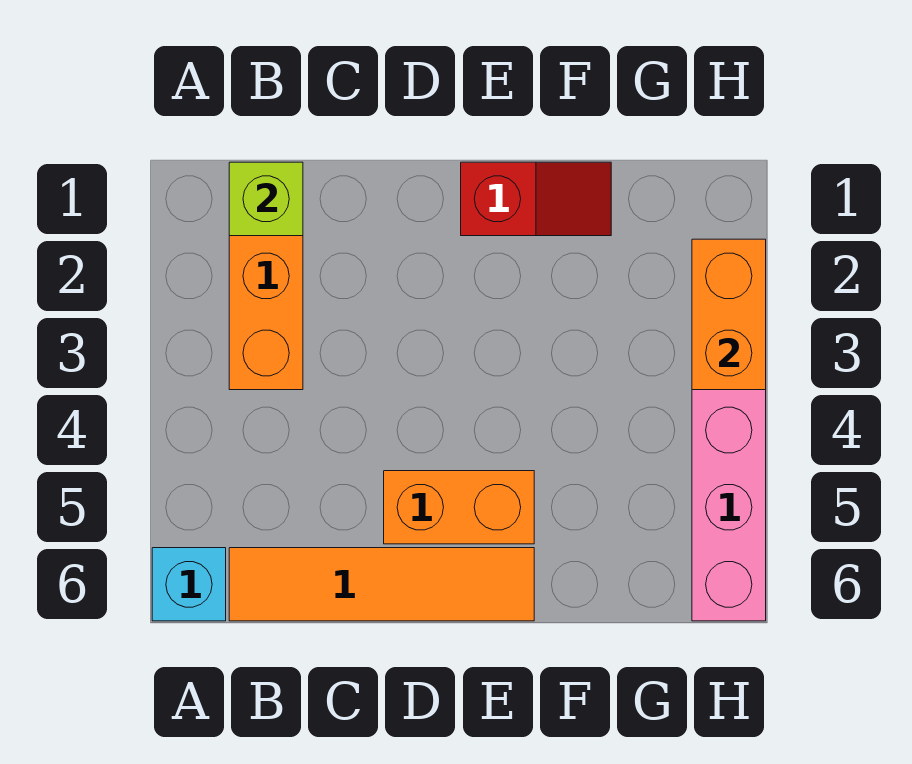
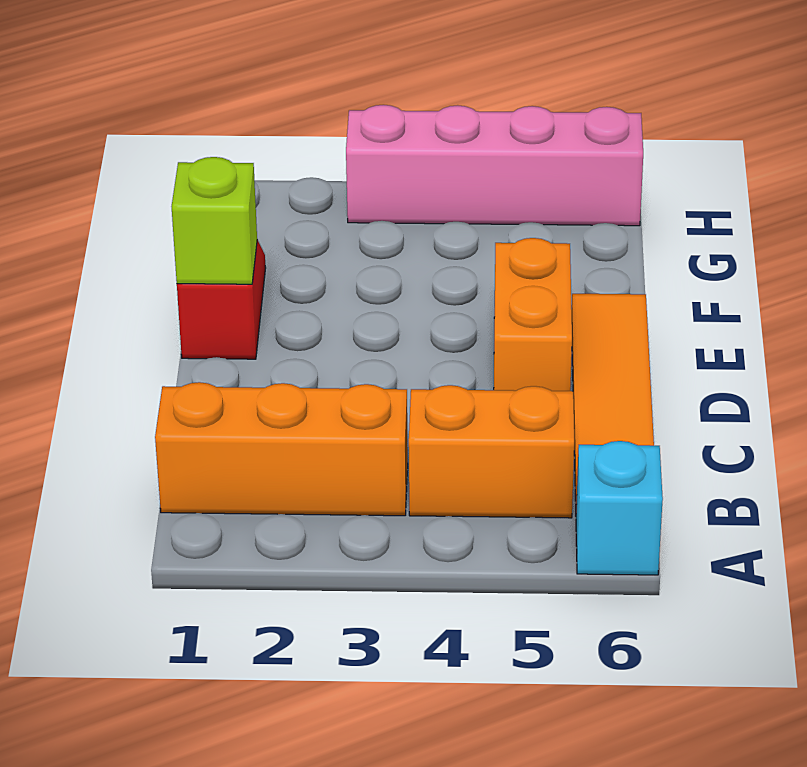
lime brick B1 level 2 -> lime brick E1 level 2
orange brick H2:H3 level 2 -> orange brick B4:B5 level 1

